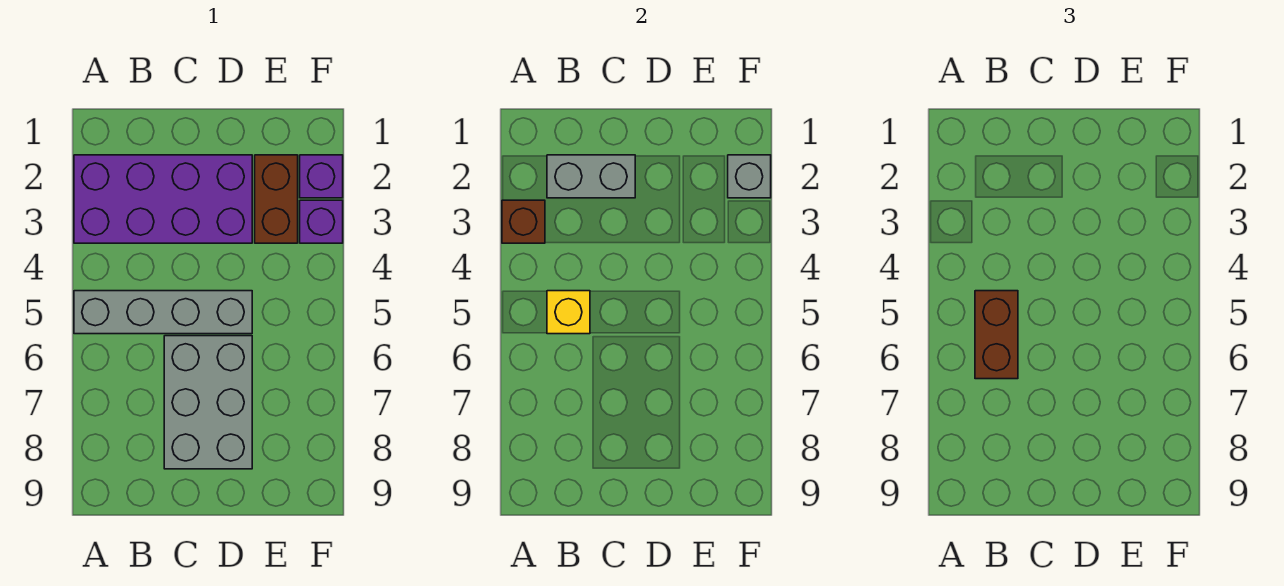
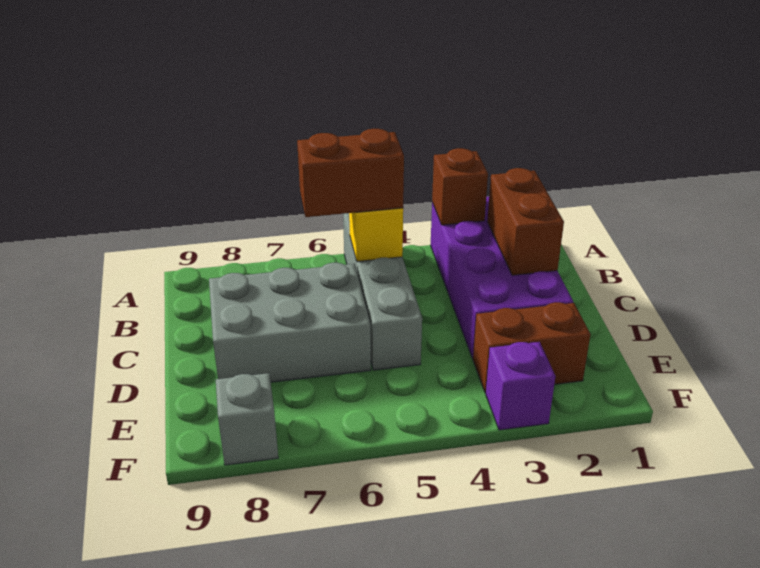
grey brick B2:C2 level 2 -> brown brick B2:C2 level 2
purple brick F2 level 1 -> none
grey brick F2 level 2 -> grey brick F8 level 1

